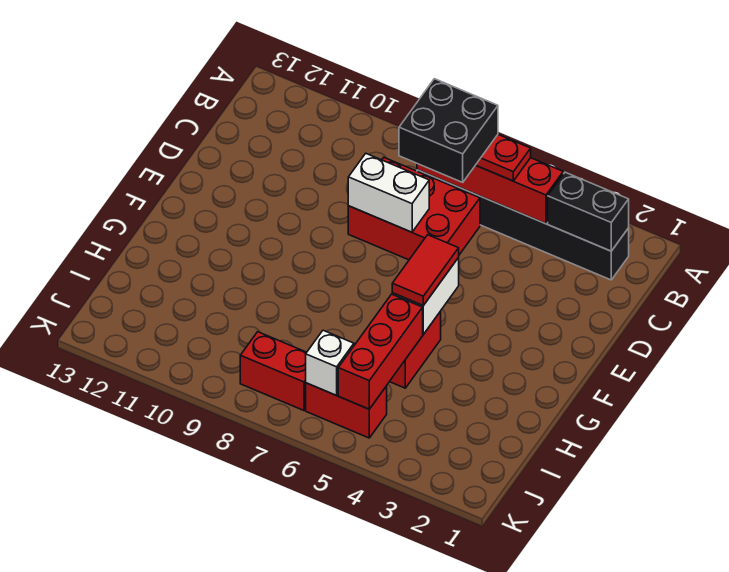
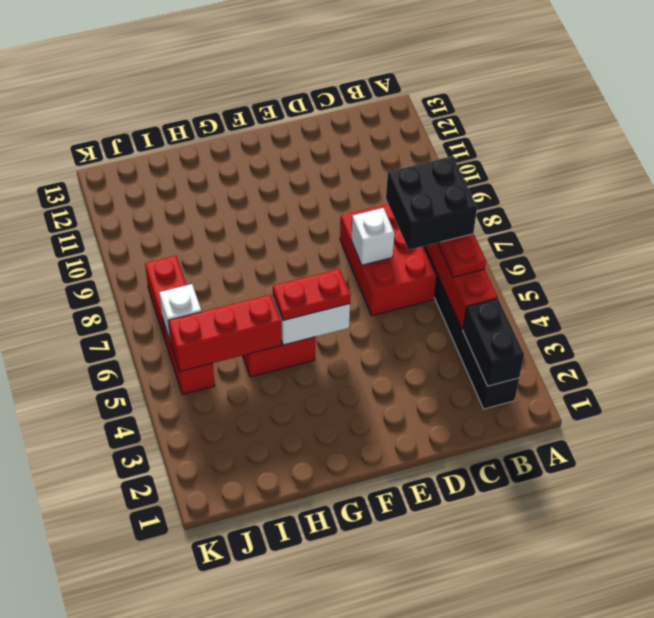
white brick D7:D8 level 2 -> white brick D7 level 2
red tile F5:G5 level 3 -> red plate F5:G5 level 3

